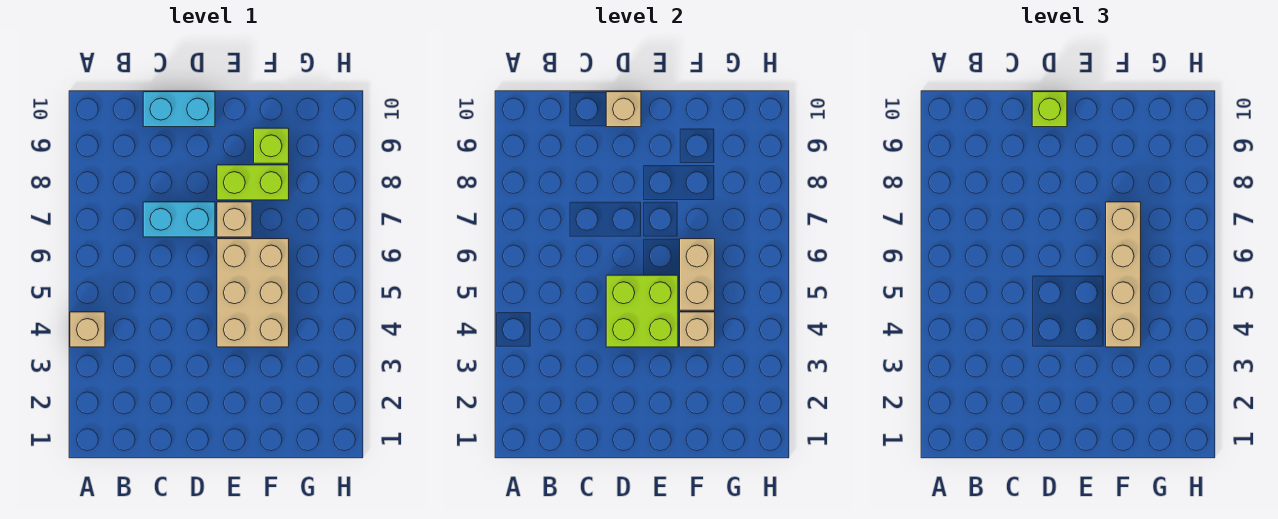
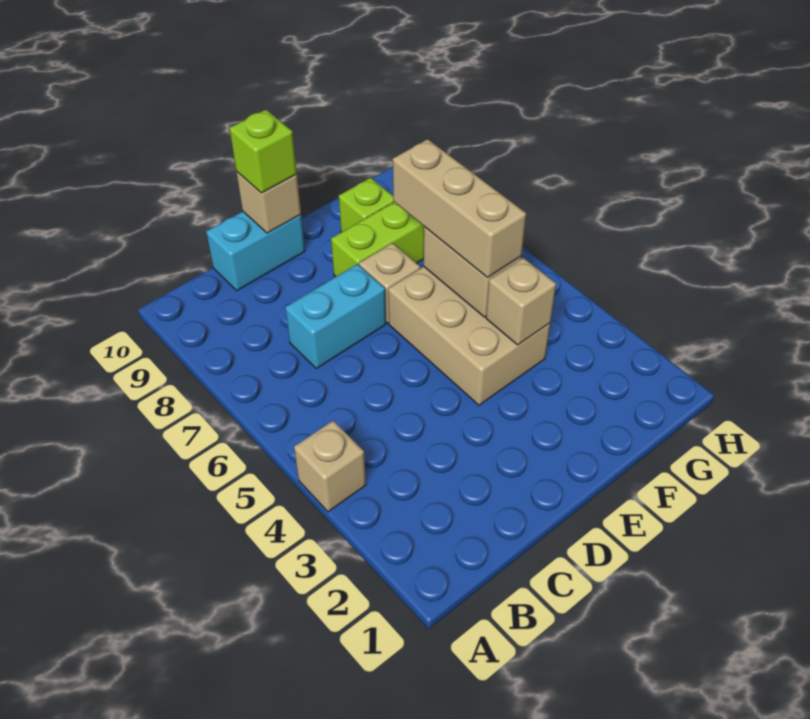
lime brick D4:E5 level 2 -> none
tan brick F4:F7 level 3 -> tan brick F5:F7 level 3

